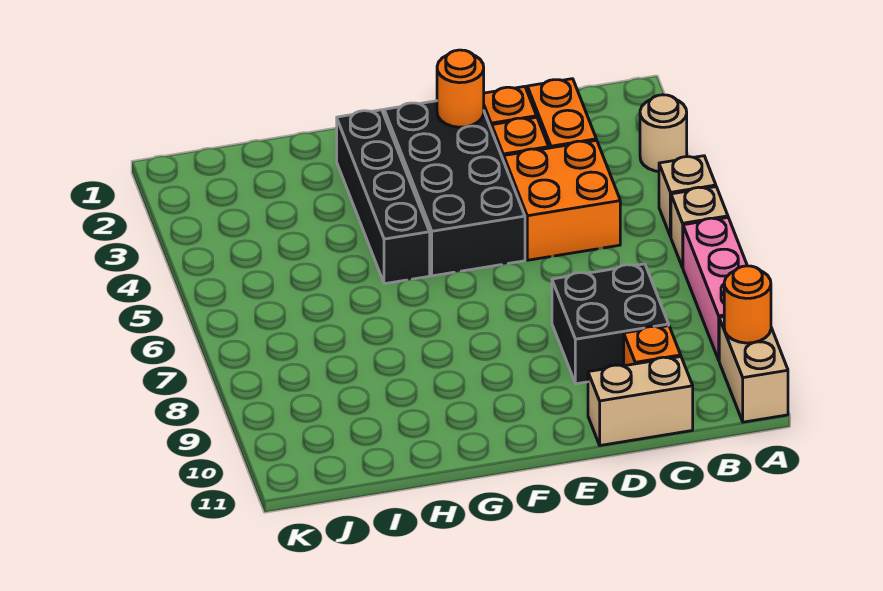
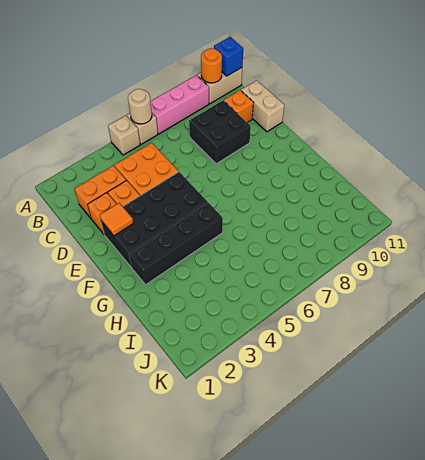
tan round brick A3 level 1 -> tan round brick A6 level 2
none -> blue brick A11 level 2
orange round brick E2 level 2 -> orange tile E2 level 2

